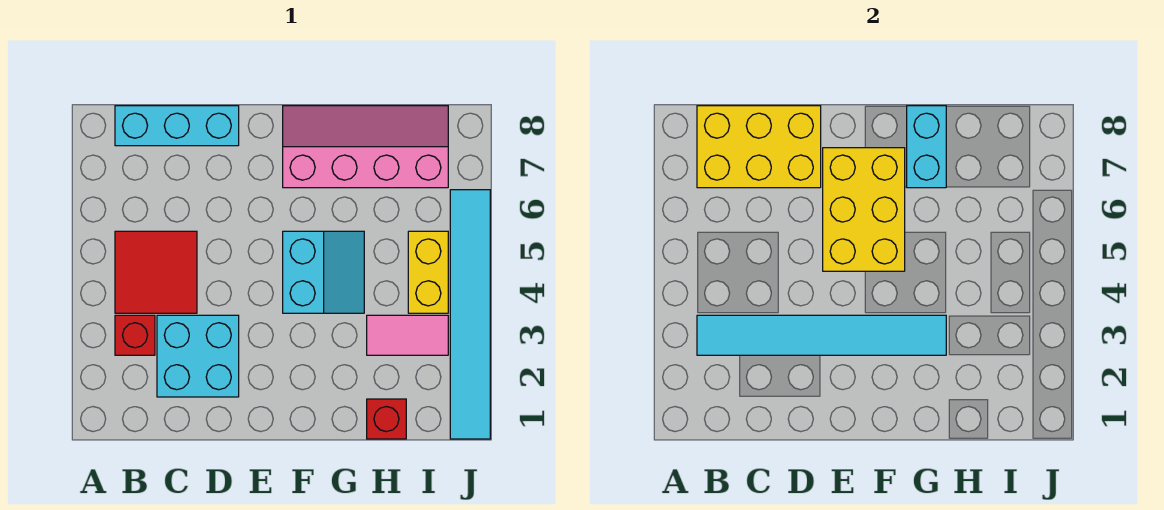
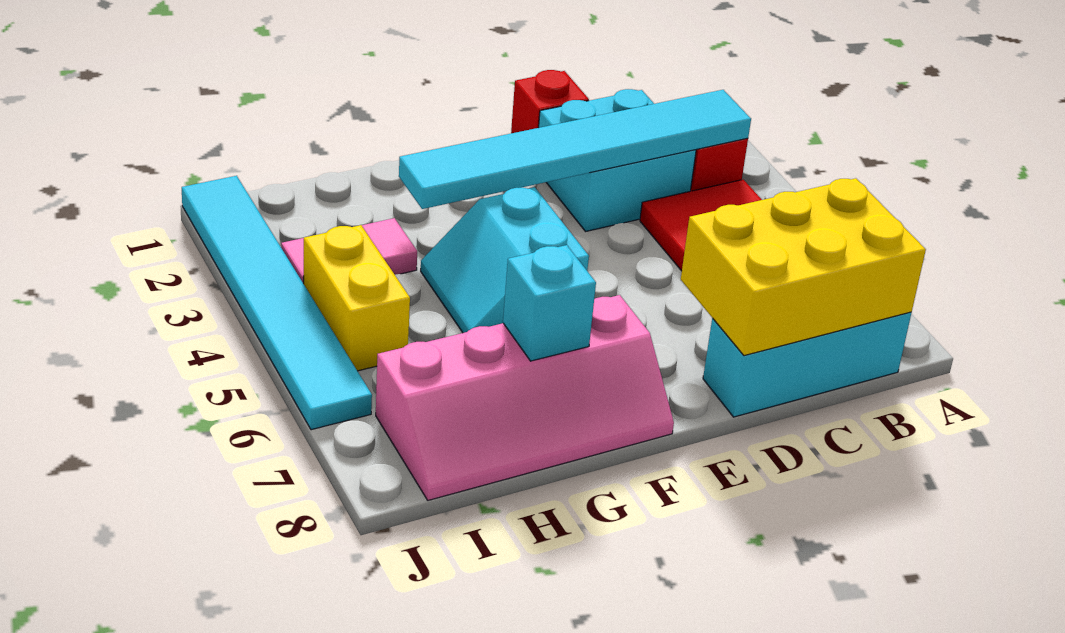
yellow brick E5:F7 level 2 -> none
cyan brick G7:G8 level 2 -> cyan brick G7 level 2
red brick H1 level 1 -> red brick D1 level 1

